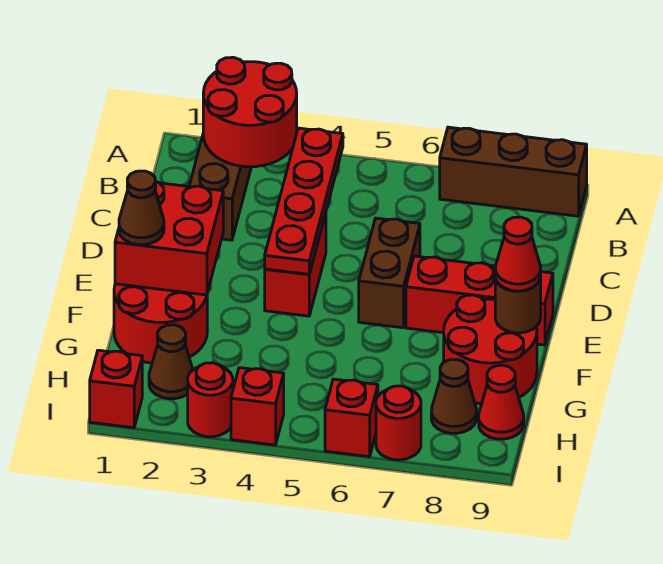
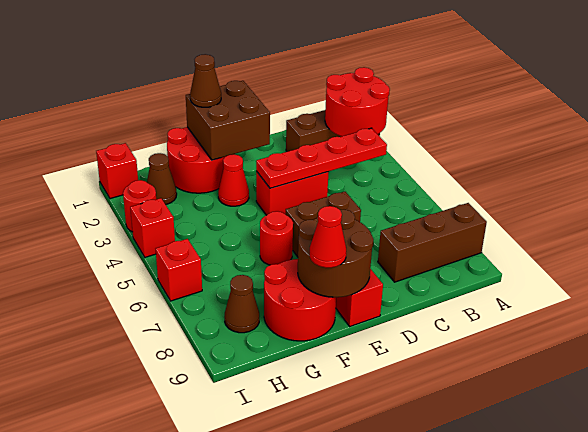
brown brick A7:A9 level 1 -> brown brick A8:C8 level 1
red brick E1:F2 level 2 -> brown brick E1:F2 level 2
brown round brick F9 level 2 -> brown round brick E8:F9 level 2
red cone H9 level 1 -> red cone F3 level 1
red round brick I7 level 1 -> red round brick F6 level 1

